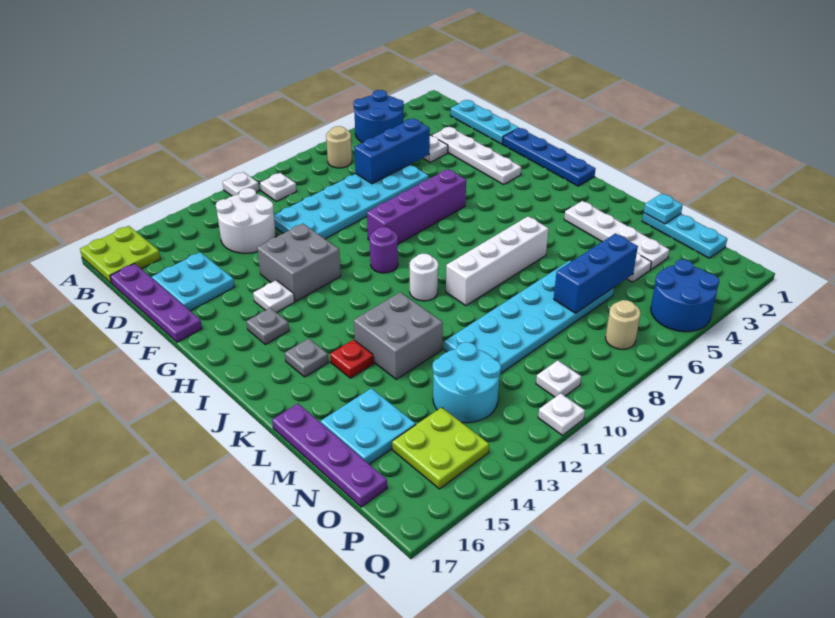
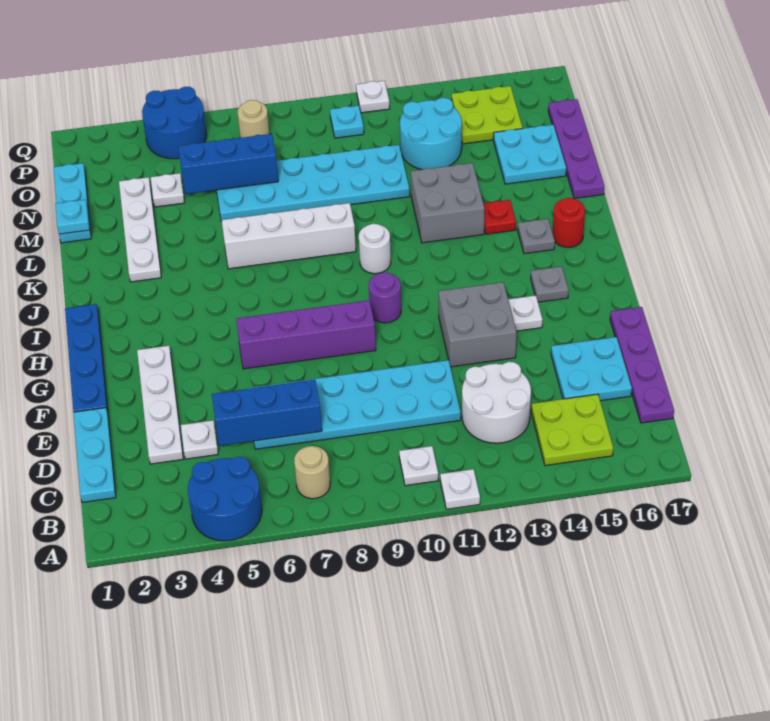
lime plate A16:B17 level 1 -> lime plate B14:C15 level 1
none -> red round brick J16 level 1
white plate P10 level 1 -> cyan plate P10 level 1

